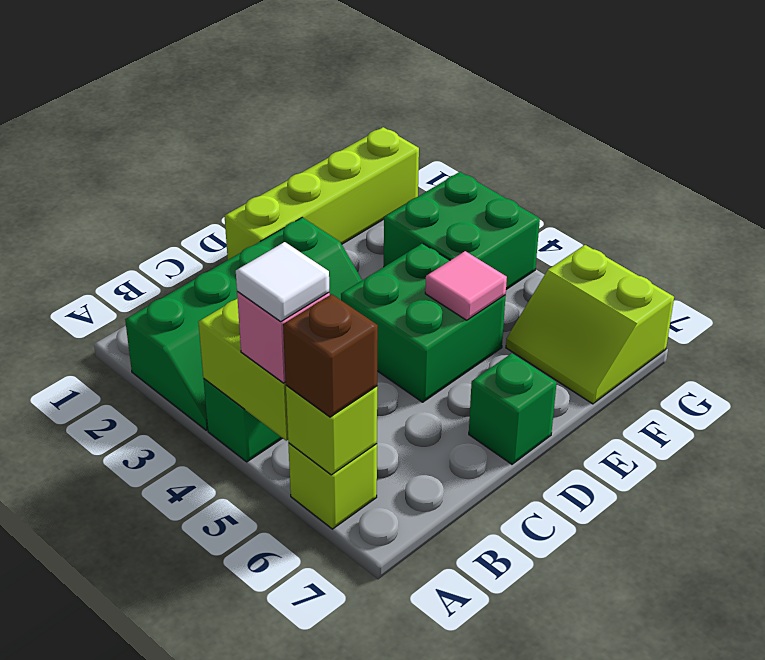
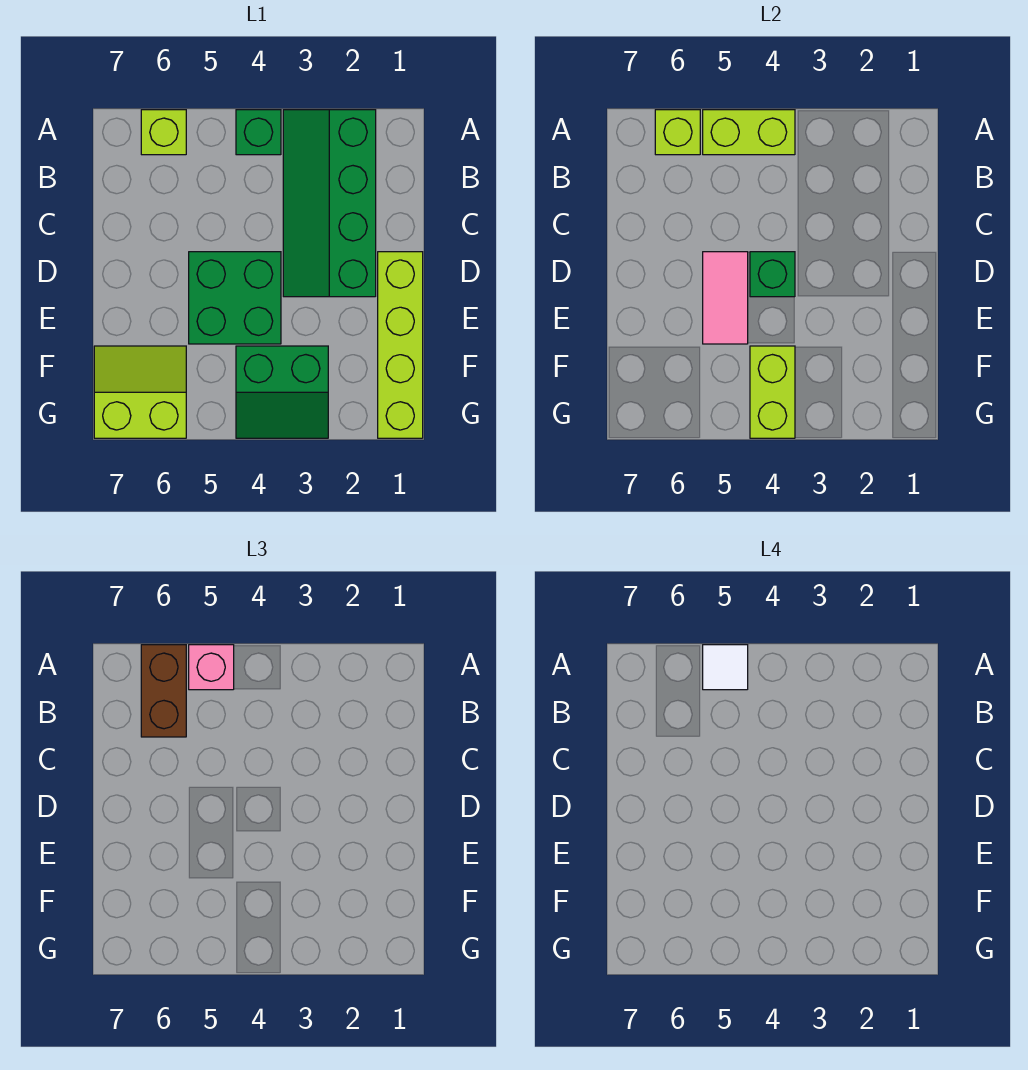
brown brick A6 level 3 -> brown brick A6:B6 level 3
green brick D7 level 1 -> green brick D4 level 2
pink tile E5 level 2 -> pink tile D5:E5 level 2
green brick F3:G4 level 1 -> green slope F3:G4 level 1 top F
none -> lime brick F4:G4 level 2

